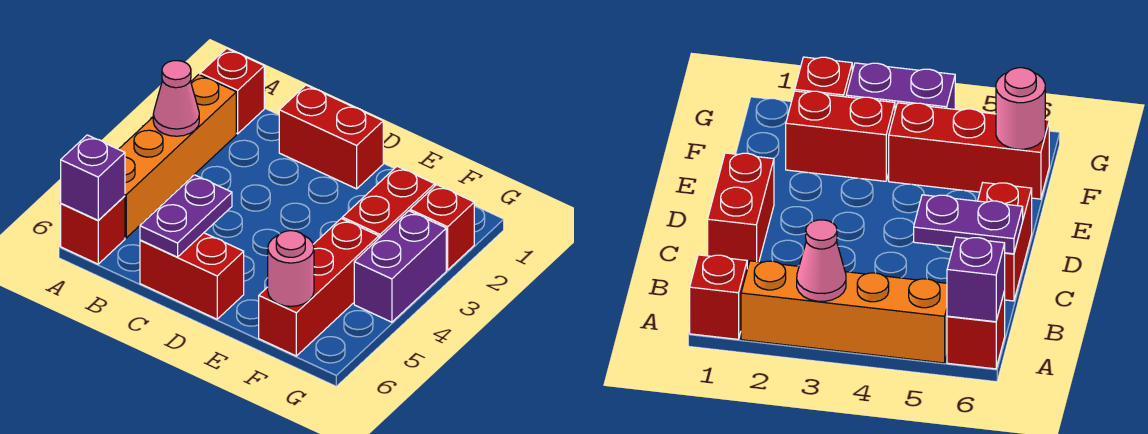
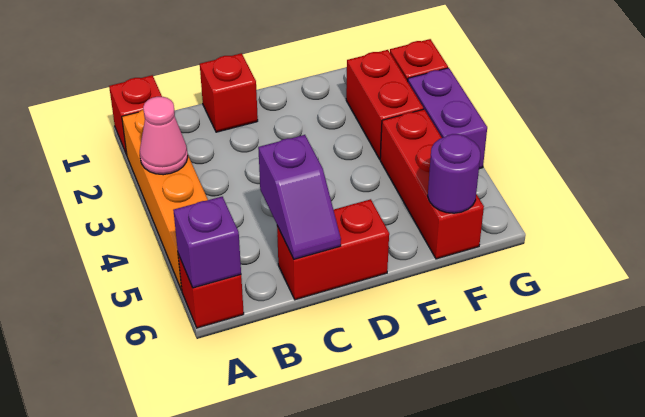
red brick C1:D1 level 1 -> red brick C1 level 1
purple plate C5:C6 level 2 -> purple slope C5:C6 level 2 top 5
pink round brick F6 level 2 -> purple round brick F6 level 2

